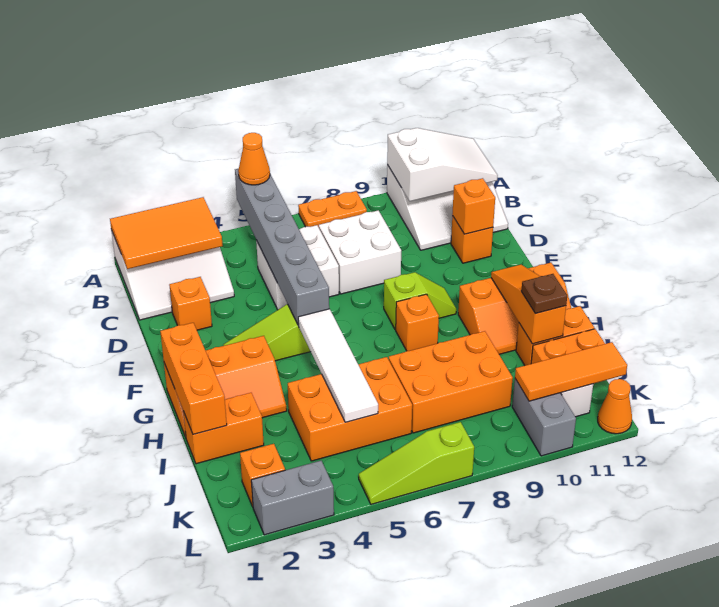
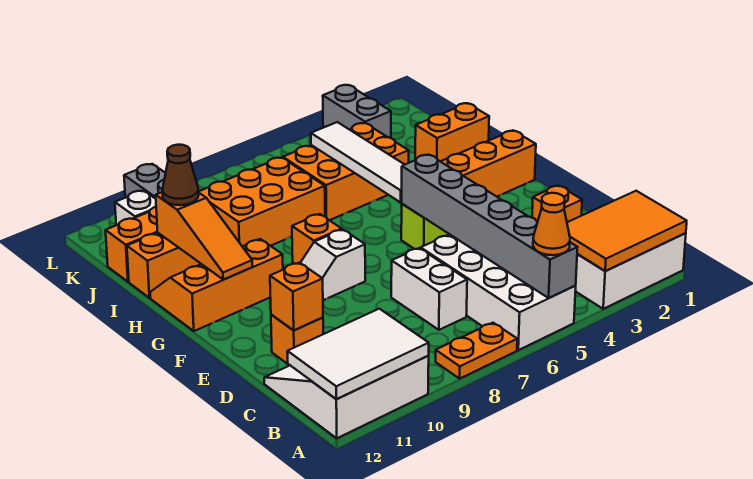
white slope A10:B12 level 2 top 10 -> white tile A10:B12 level 2
white brick C5:D6 level 1 -> white brick A5:D6 level 1
white brick C7:D8 level 1 -> white brick C7:D7 level 1
lime slope F8:F9 level 1 top 8 -> white slope F8:F9 level 1 top 8
orange brick G1:I1 level 2 -> none
brown plate I11 level 3 -> brown cone I11 level 3
orange brick K2 level 1 -> none
orange tile K10:K12 level 2 -> none
grey brick L2:L3 level 1 -> grey brick K3:L3 level 1
lime slope L5:L7 level 1 top 7 -> none
orange cone L12 level 1 -> none

